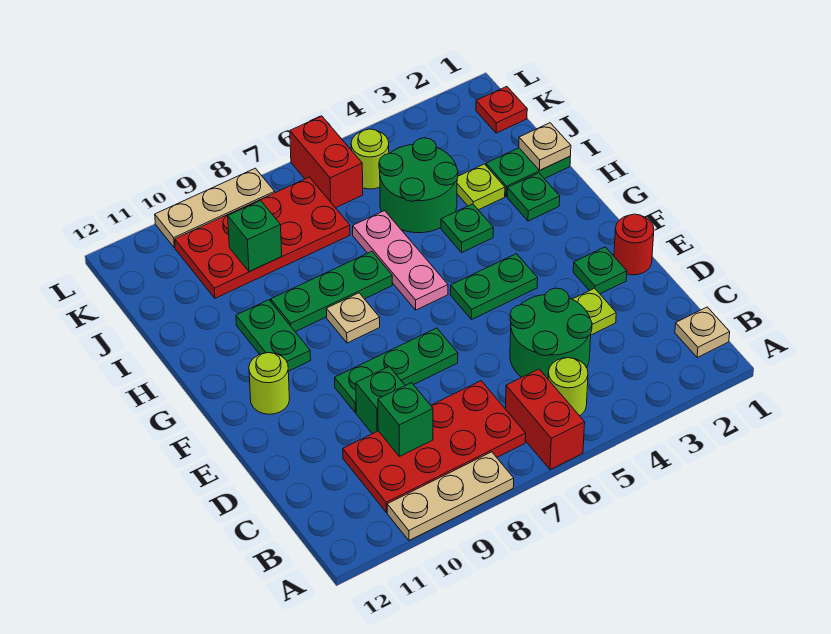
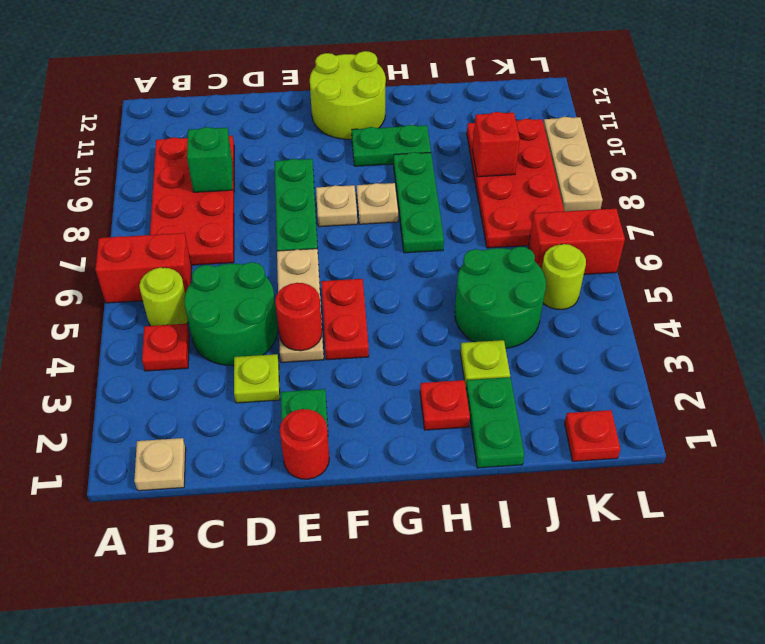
tan plate A8:A10 level 1 -> tan plate E4:E6 level 1
none -> red plate B4 level 1
green brick D9 level 1 -> none
none -> red round brick E4 level 2
green plate F4:F5 level 1 -> red plate F4:F5 level 1
lime round brick F11 level 1 -> lime round brick F11:G12 level 1
pink plate G6:I6 level 1 -> none
green plate H2 level 1 -> red plate H2 level 1
green plate H4 level 1 -> none
tan plate I1 level 2 -> tan plate F8 level 1
green brick J9 level 2 -> red brick J9 level 2

